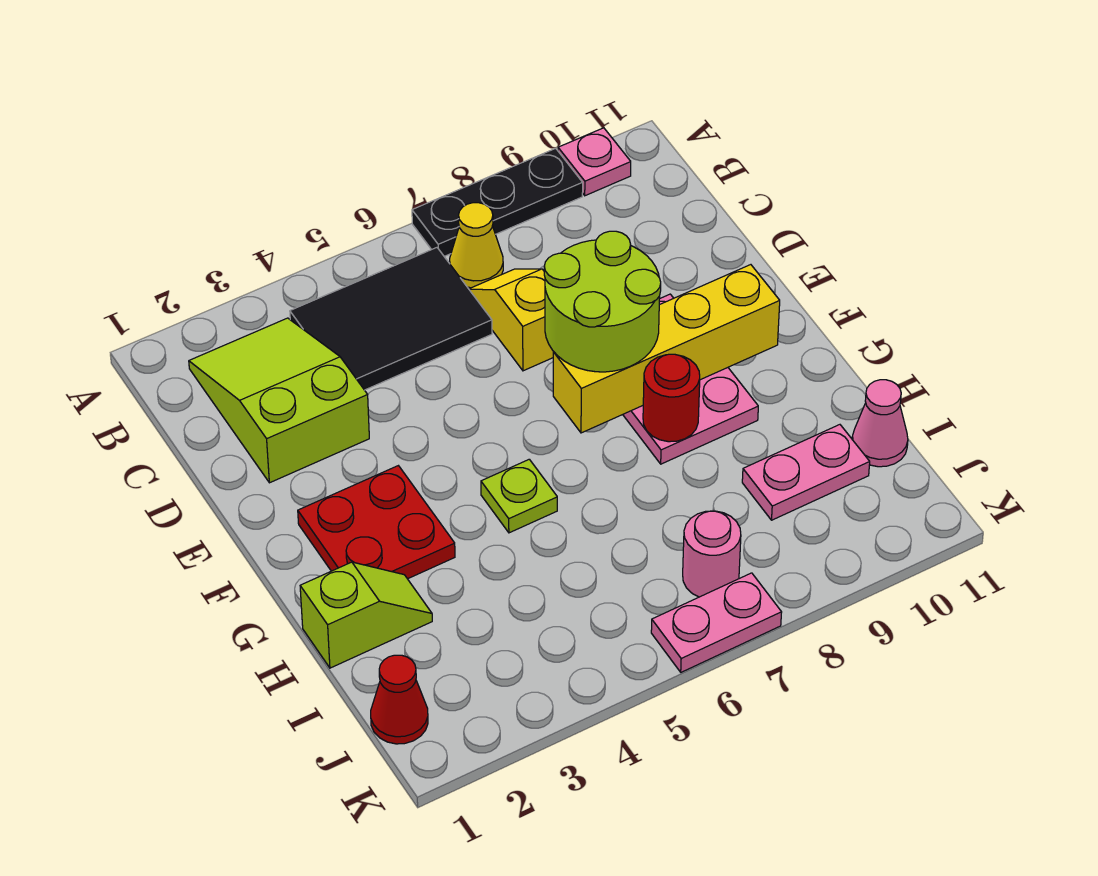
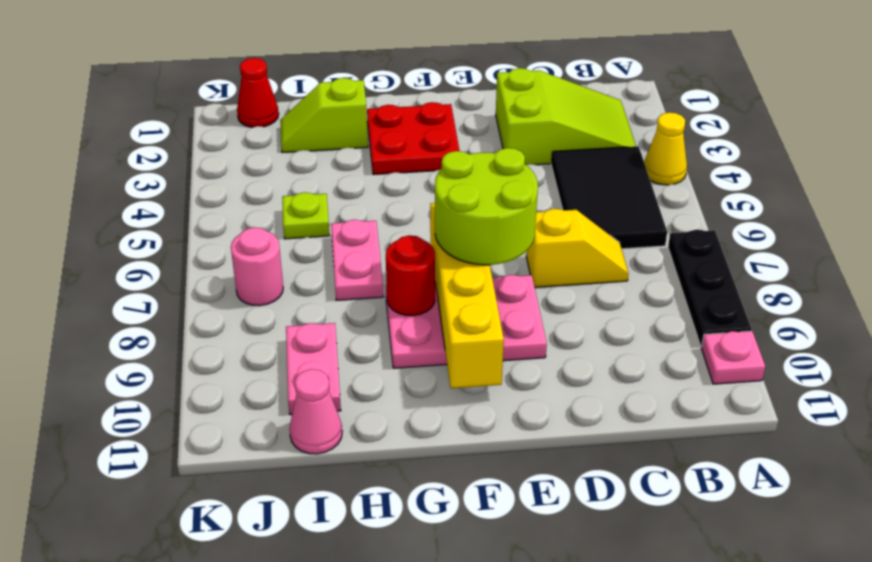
yellow cone B7 level 1 -> yellow cone A4 level 1
lime plate G5 level 1 -> lime plate I5 level 1
lime slope H1:H2 level 1 top 1 -> lime slope H2:I2 level 1 top H
pink plate K6:K7 level 1 -> pink plate H6:H7 level 1

